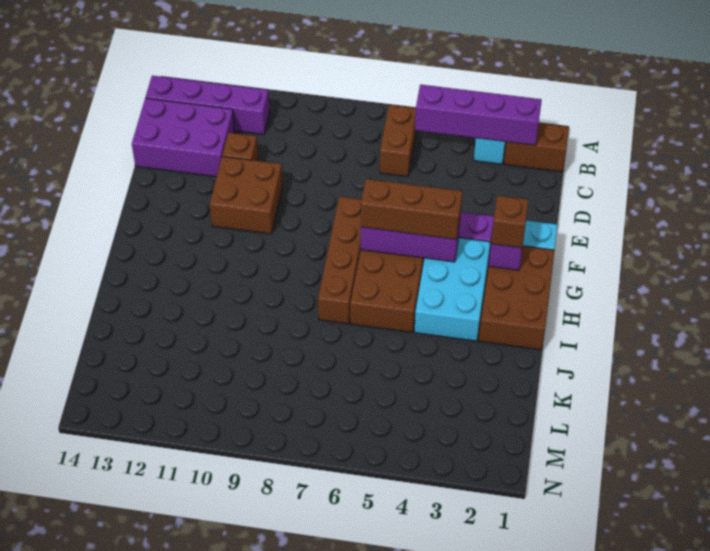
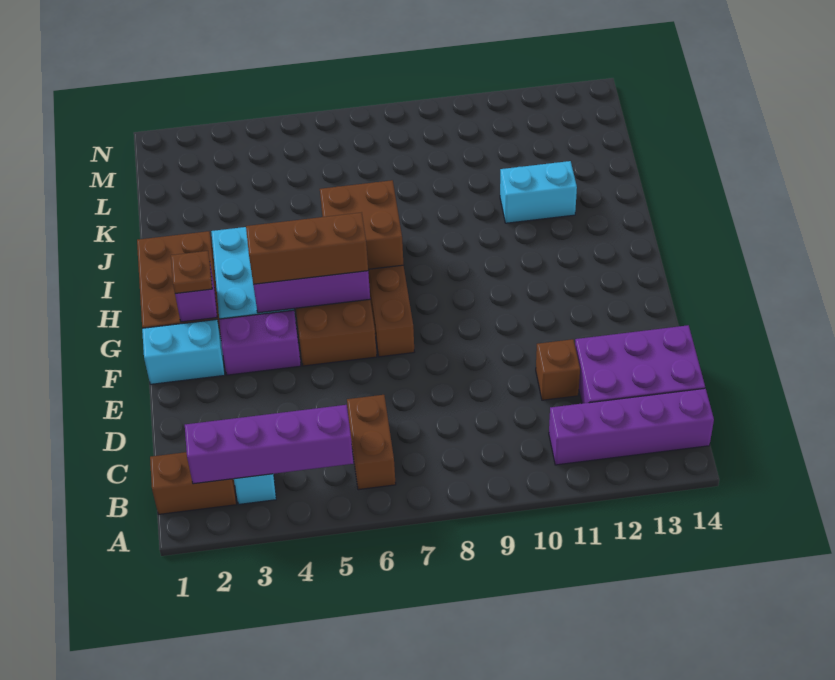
brown brick E10:F11 level 1 -> brown brick H6:I7 level 2
brown brick G2 level 3 -> brown plate G2 level 3
none -> cyan brick J11:J12 level 1

